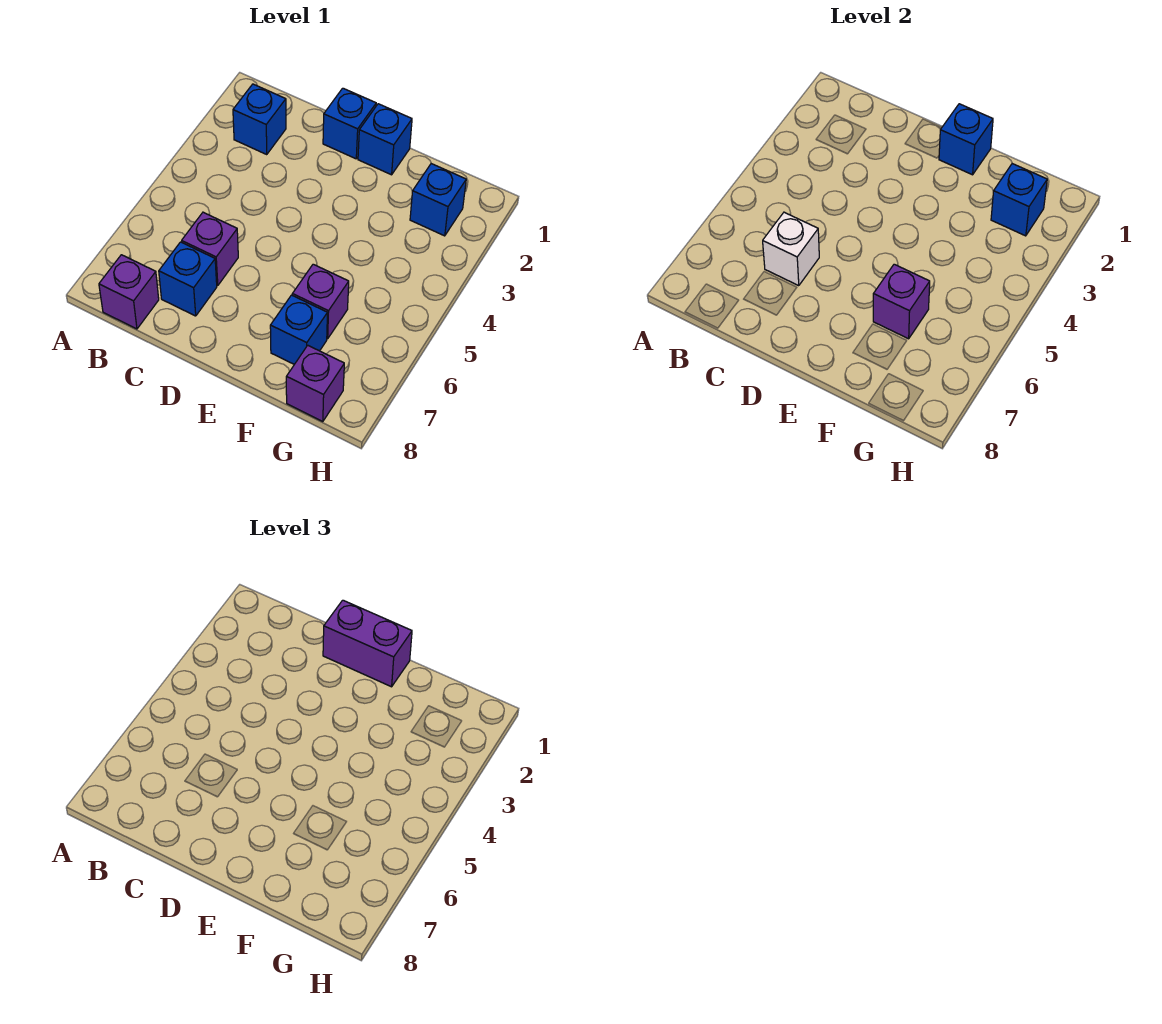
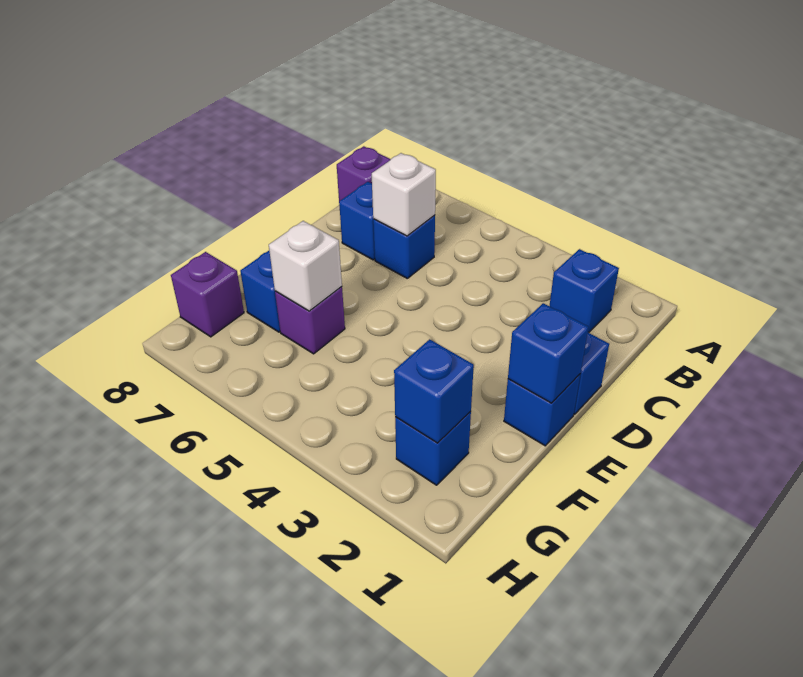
purple brick C6 level 1 -> blue brick C6 level 1
purple brick D1:E1 level 3 -> none
purple brick F6 level 2 -> white brick F6 level 2

